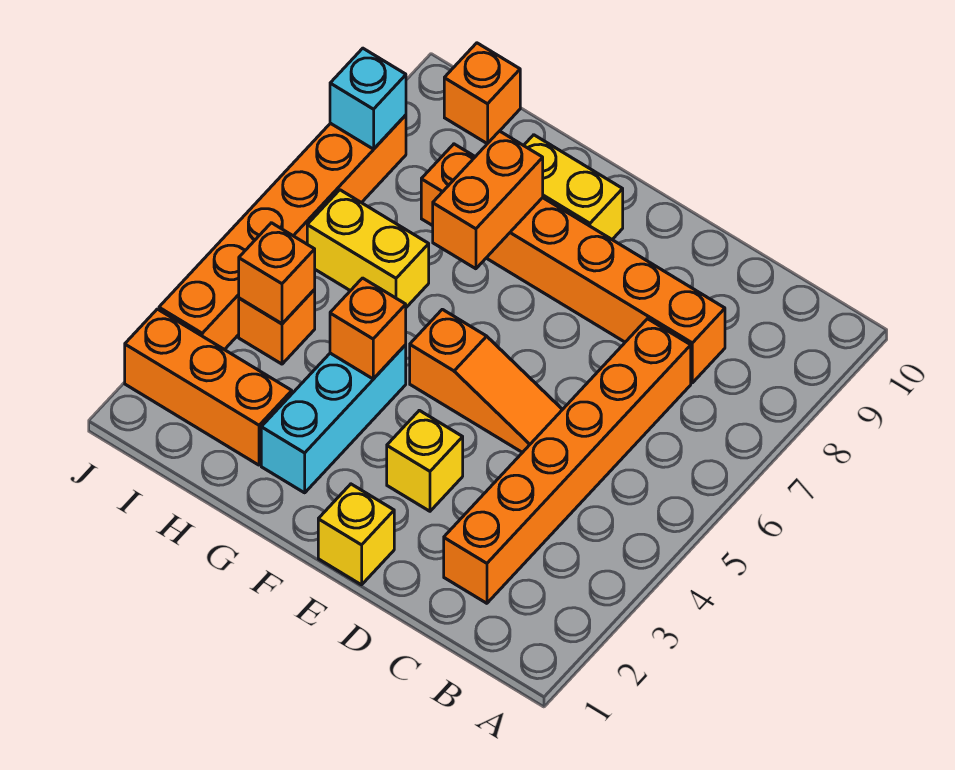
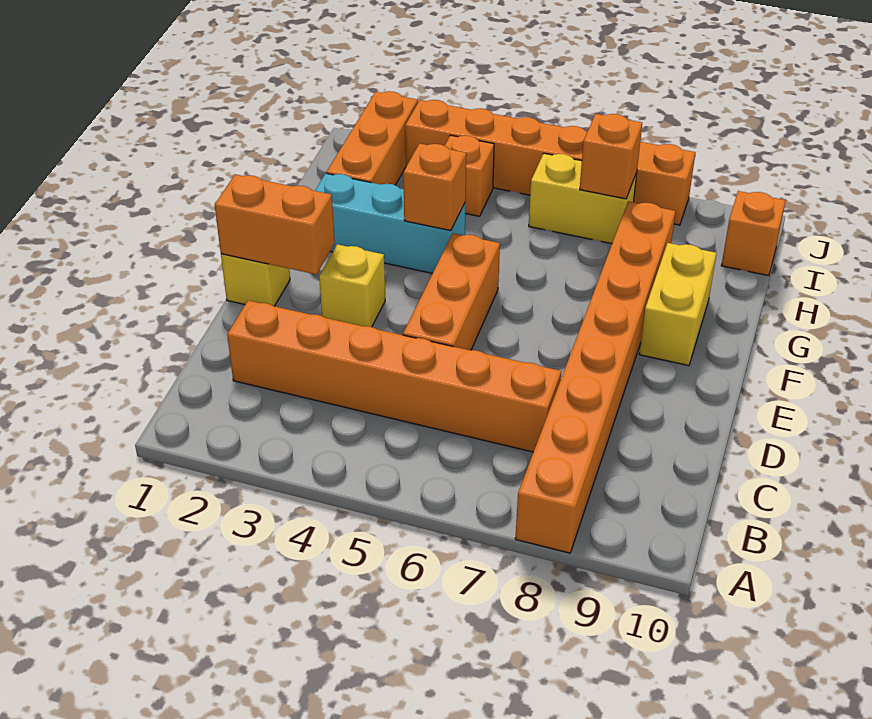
orange brick C8:H8 level 1 -> orange brick A8:H8 level 1
orange slope D5:F5 level 1 top F -> orange brick D5:F5 level 1
orange brick G7:G8 level 2 -> orange brick E1:E2 level 2
yellow brick H6:I6 level 1 -> yellow brick I6:I7 level 1
orange brick I4 level 2 -> orange brick I7 level 2
cyan brick J8 level 2 -> none

